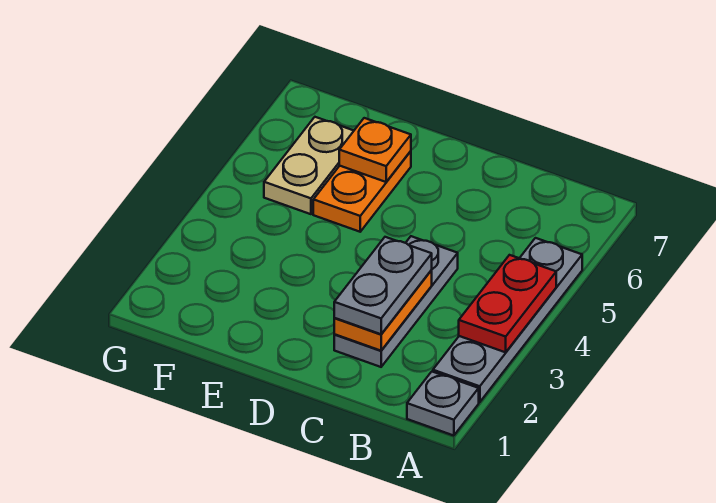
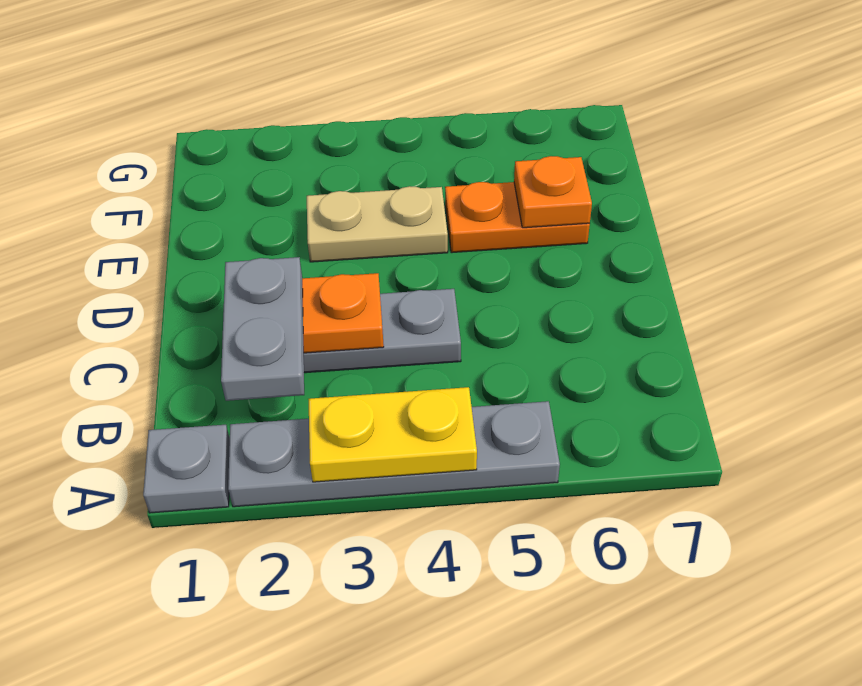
red plate A3:A4 level 2 -> yellow plate A3:A4 level 2
grey plate C2:C3 level 3 -> grey plate B2:C2 level 3
tan plate F5:F6 level 1 -> tan plate E3:E4 level 1

